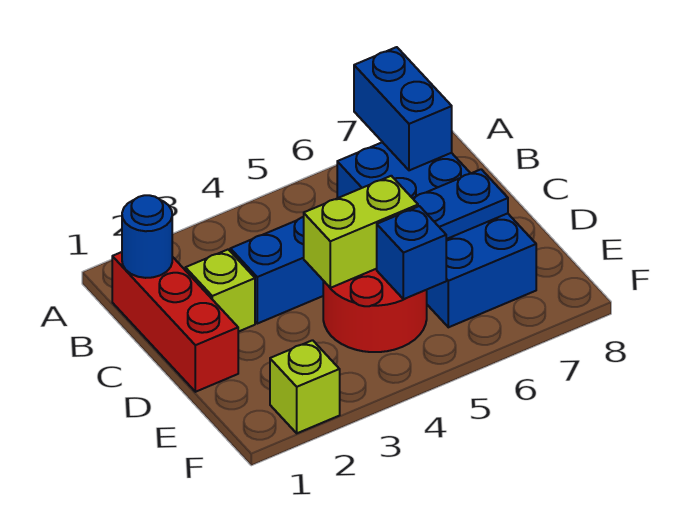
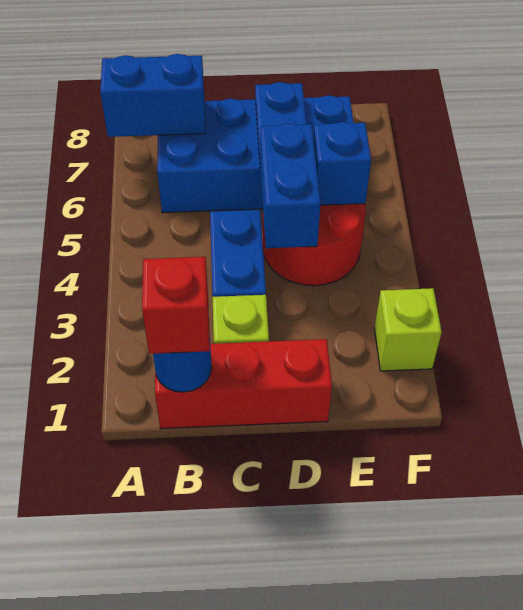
none -> red brick B1 level 3
lime brick D4:D5 level 2 -> blue brick D4:D5 level 2

